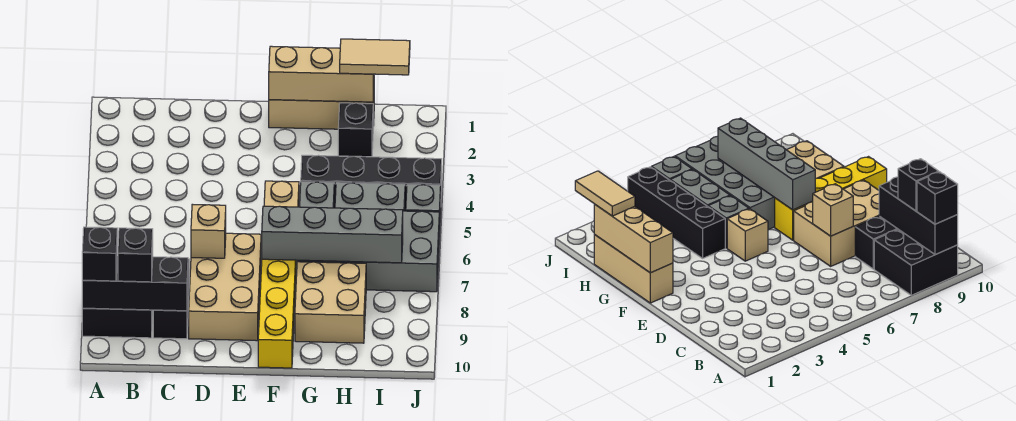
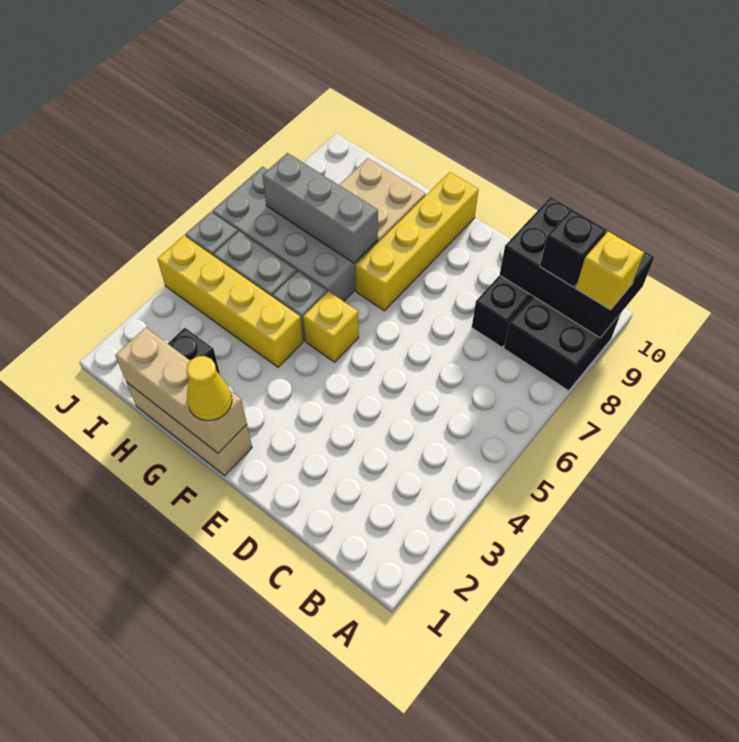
black brick A9:C9 level 2 -> black brick A9:C10 level 2
black brick A9 level 3 -> yellow brick A9 level 3
tan brick D7:E9 level 1 -> none
tan brick D7 level 2 -> none
none -> yellow cone F1 level 3
tan brick F5 level 1 -> yellow brick F5 level 1
grey brick F7:I7 level 2 -> grey brick G7:I7 level 2
black brick G4:J4 level 1 -> yellow brick G4:J4 level 1
tan tile H1:I1 level 3 -> none

